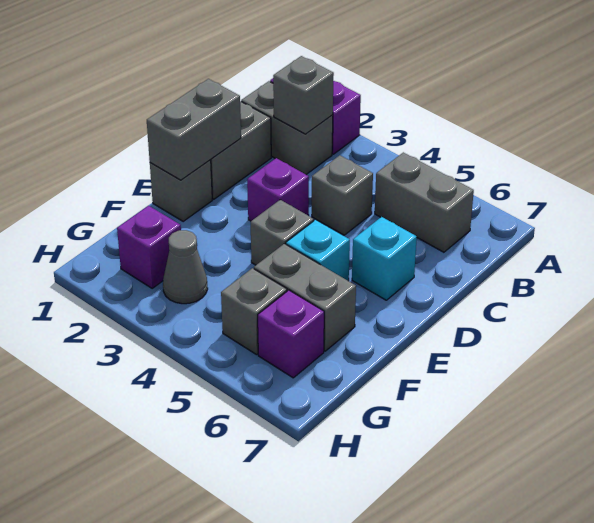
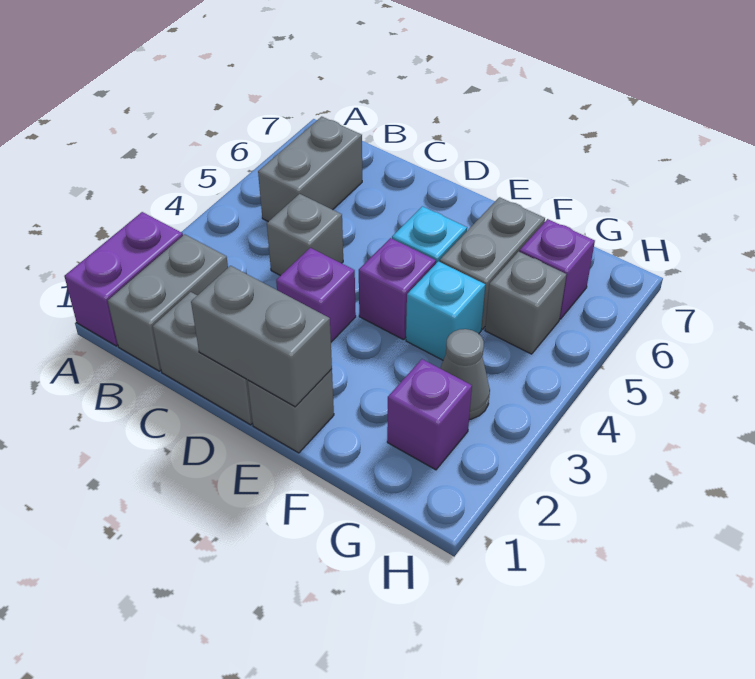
grey brick B2 level 2 -> none
cyan brick D6 level 1 -> cyan brick F4 level 1
grey brick E4 level 1 -> purple brick E4 level 1

